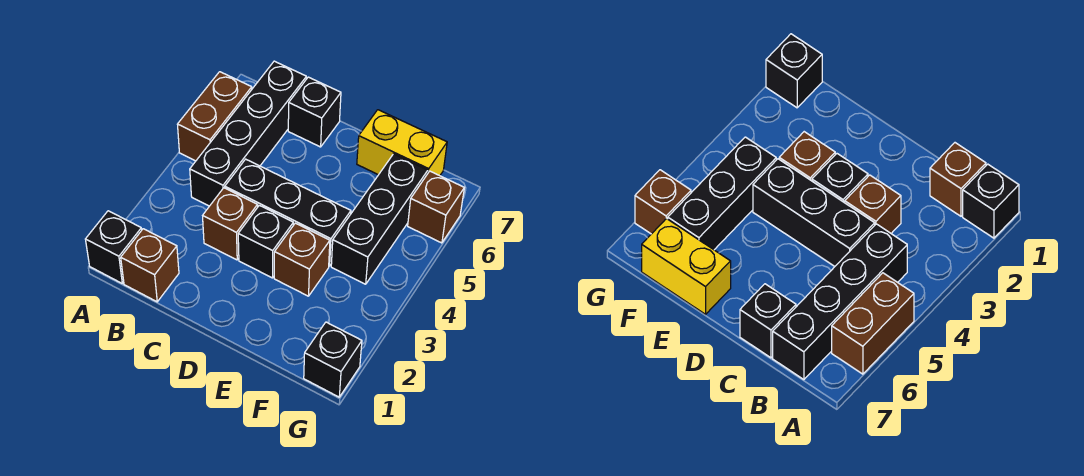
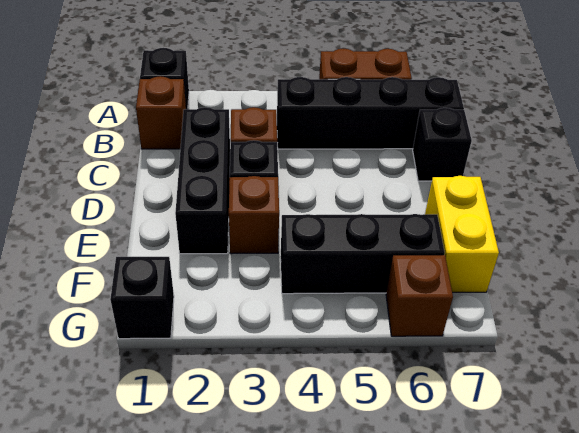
black brick C4:E4 level 1 -> black brick C2:E2 level 1

